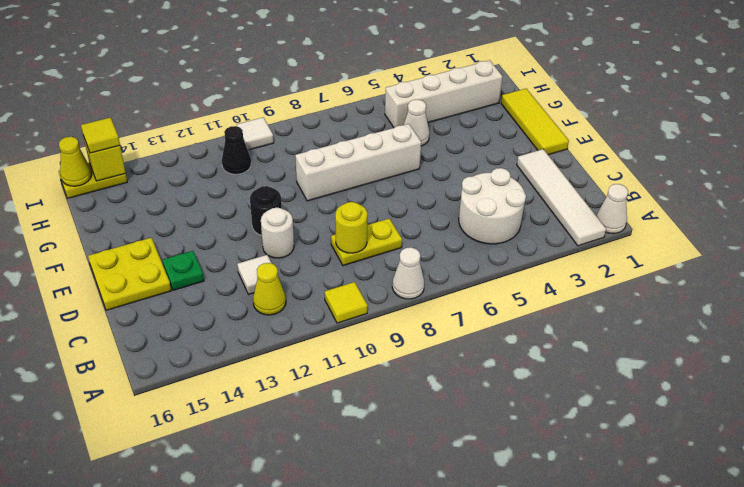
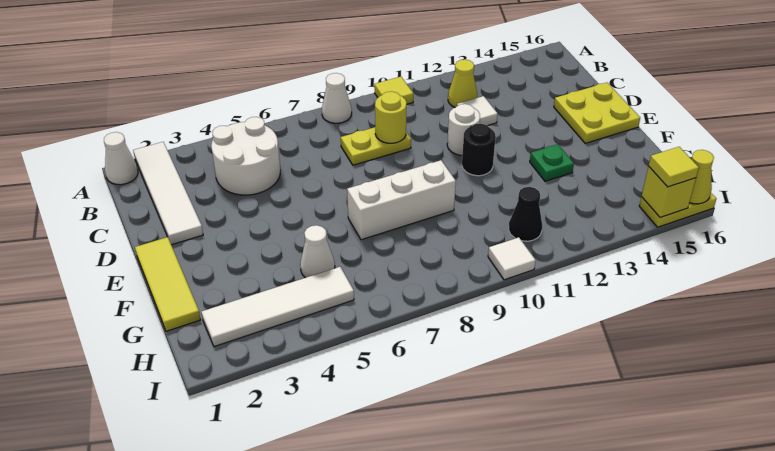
green plate D14 level 1 -> green plate F13 level 1
white brick F6:F9 level 1 -> white brick F7:F9 level 1
white brick H2:H5 level 1 -> white tile H2:H5 level 1

